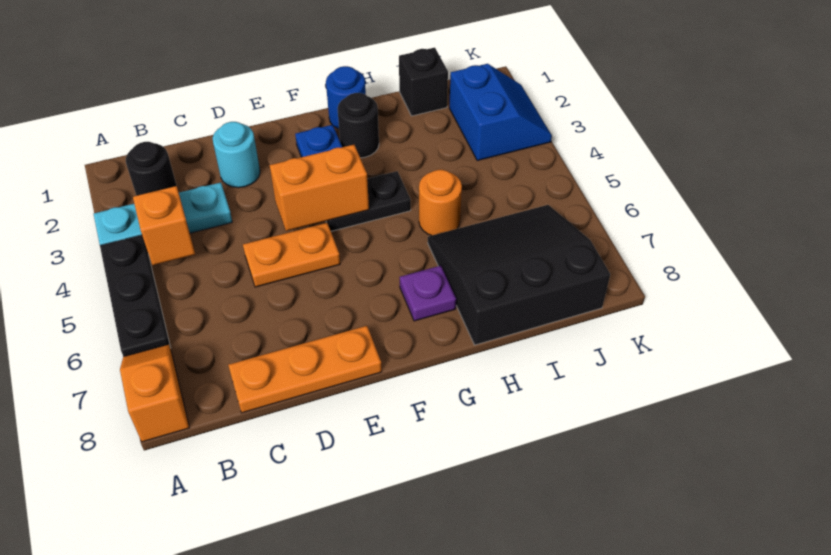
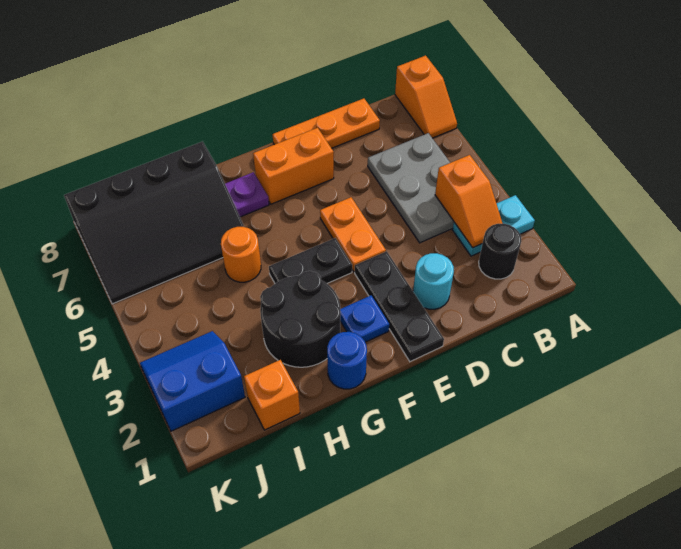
cyan plate A3:C3 level 1 -> cyan plate A3:B3 level 1
black plate A4:A6 level 1 -> black plate E1:E3 level 1
none -> grey plate B4:C6 level 1
orange plate D5:E5 level 1 -> orange plate E4:E5 level 1
orange brick E4:F4 level 2 -> orange brick E7:F7 level 1
black round brick G2 level 1 -> black round brick G2:H3 level 1
black slope H6:J8 level 1 top 8 -> black slope H6:K8 level 1 top 8
black brick I1 level 1 -> orange brick I1 level 1
blue slope J2:K3 level 1 top J -> blue slope J2:K3 level 1 top 2

